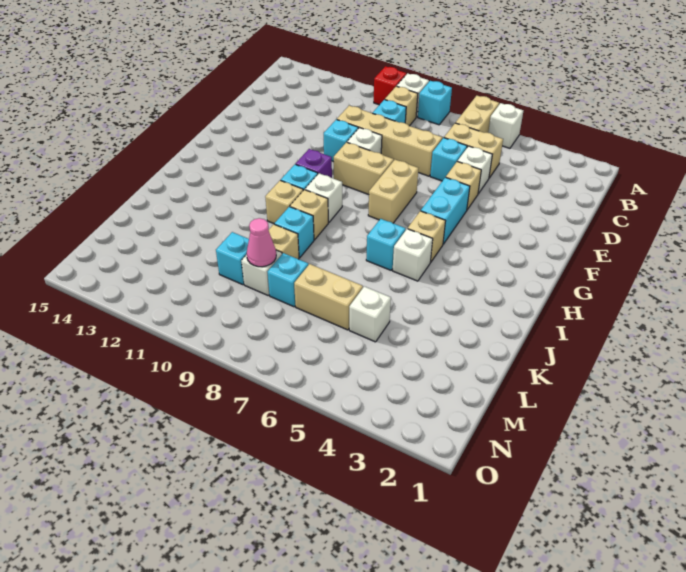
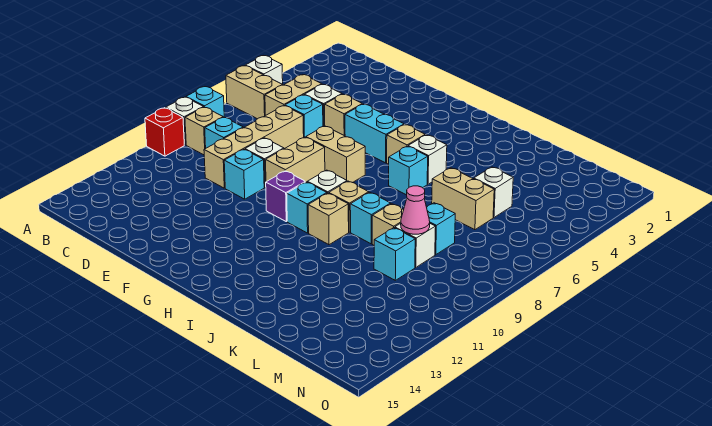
tan brick L6:L7 level 1 -> tan brick K6:L6 level 1

